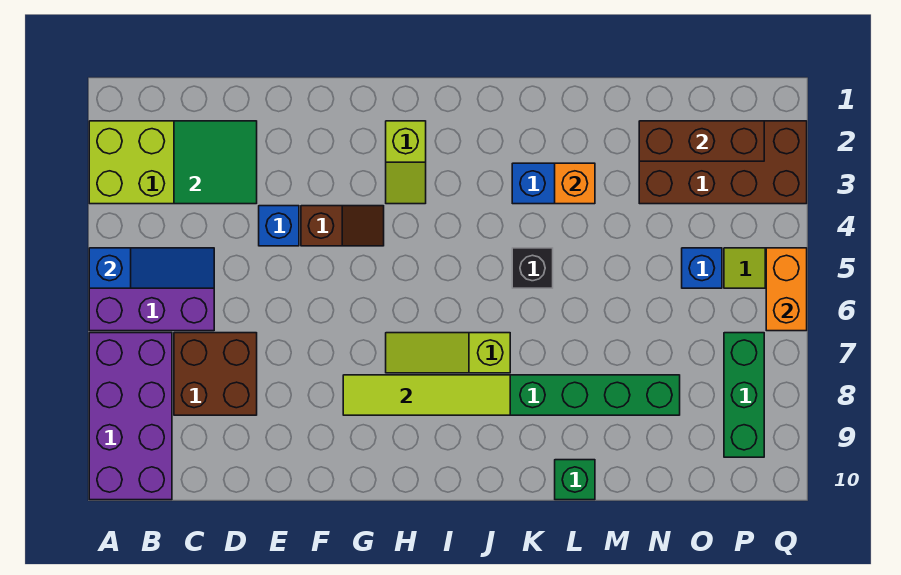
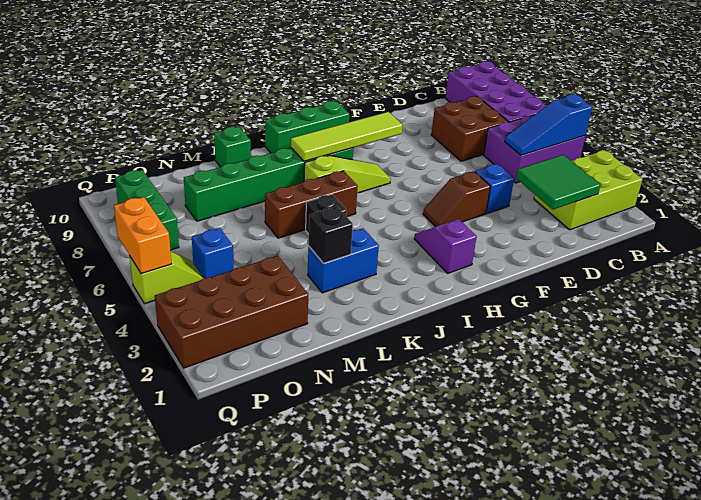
lime slope H2:H3 level 1 top 2 -> purple slope H2:H3 level 1 top 2
none -> green brick H10:J10 level 1
orange brick L3 level 2 -> black brick L3 level 2
brown brick N2:P2 level 2 -> brown brick J6:L6 level 1

